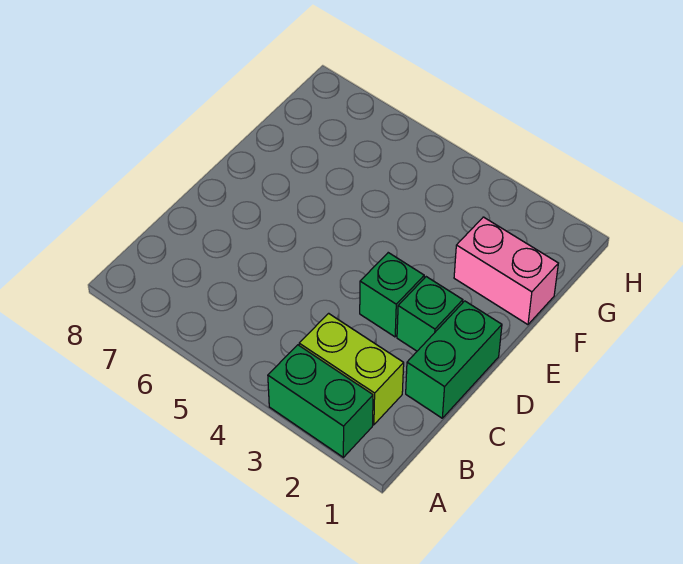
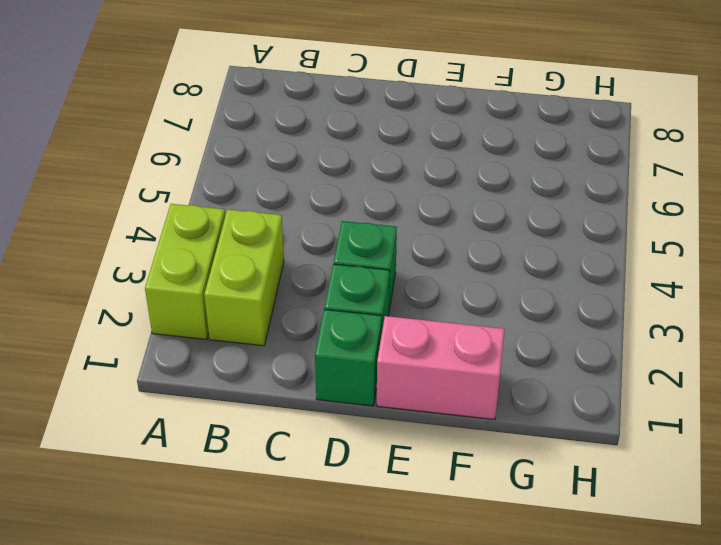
green brick A2:A3 level 1 -> lime brick A2:A3 level 1
green brick C1:D1 level 1 -> green brick D1 level 1
pink brick F1:F2 level 1 -> pink brick E1:F1 level 1

